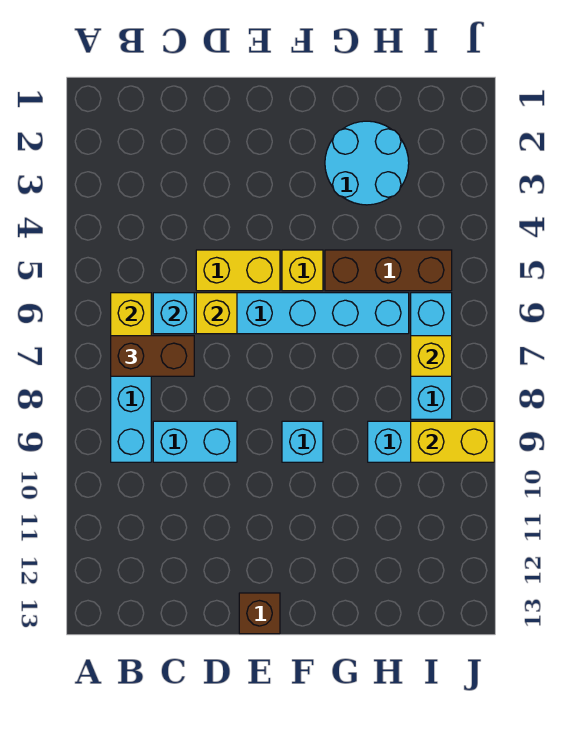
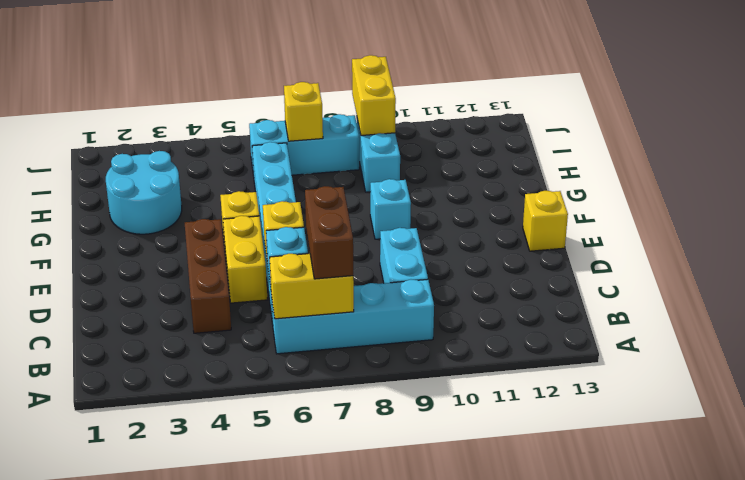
brown brick E13 level 1 -> yellow brick E13 level 1
brown brick G5:I5 level 1 -> brown brick C4:E4 level 1

